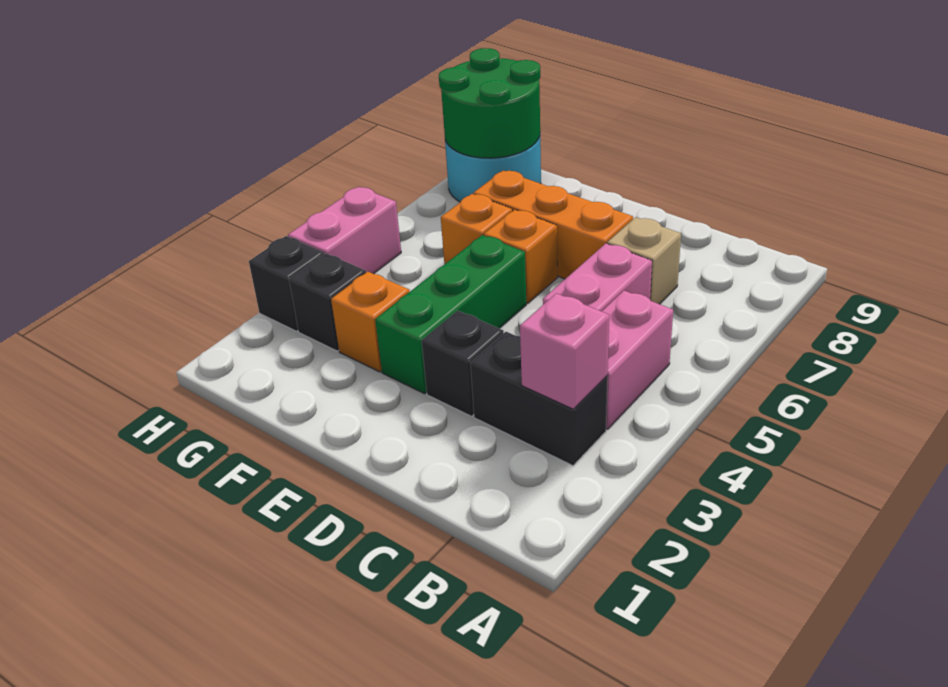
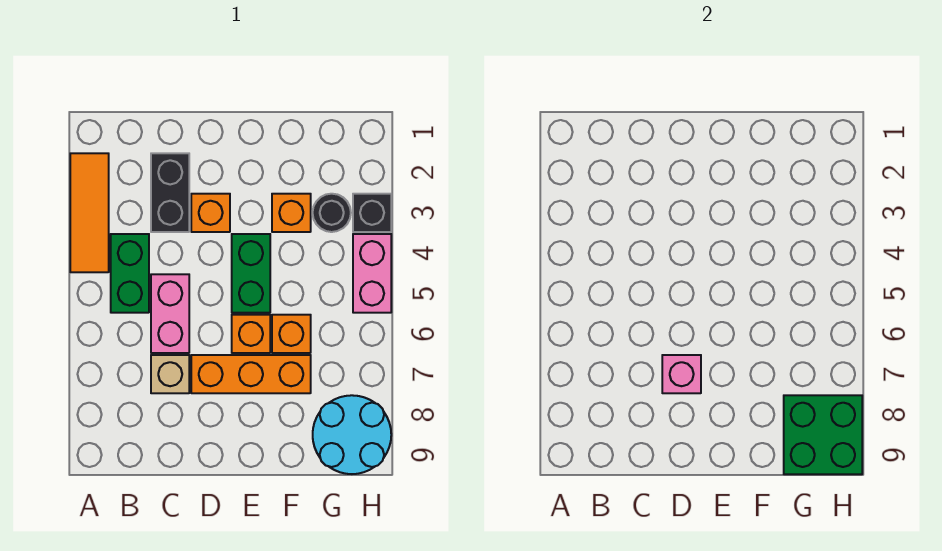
none -> orange tile A2:A4 level 1
black brick B3:C3 level 1 -> black brick C2:C3 level 1
pink brick B3 level 2 -> pink brick D7 level 2
pink brick B4:B5 level 1 -> green brick B4:B5 level 1
black brick D3 level 1 -> orange brick D3 level 1
green brick E3:E5 level 1 -> green brick E4:E5 level 1
black brick G3 level 1 -> black round brick G3 level 1
green round brick G8:H9 level 2 -> green brick G8:H9 level 2

